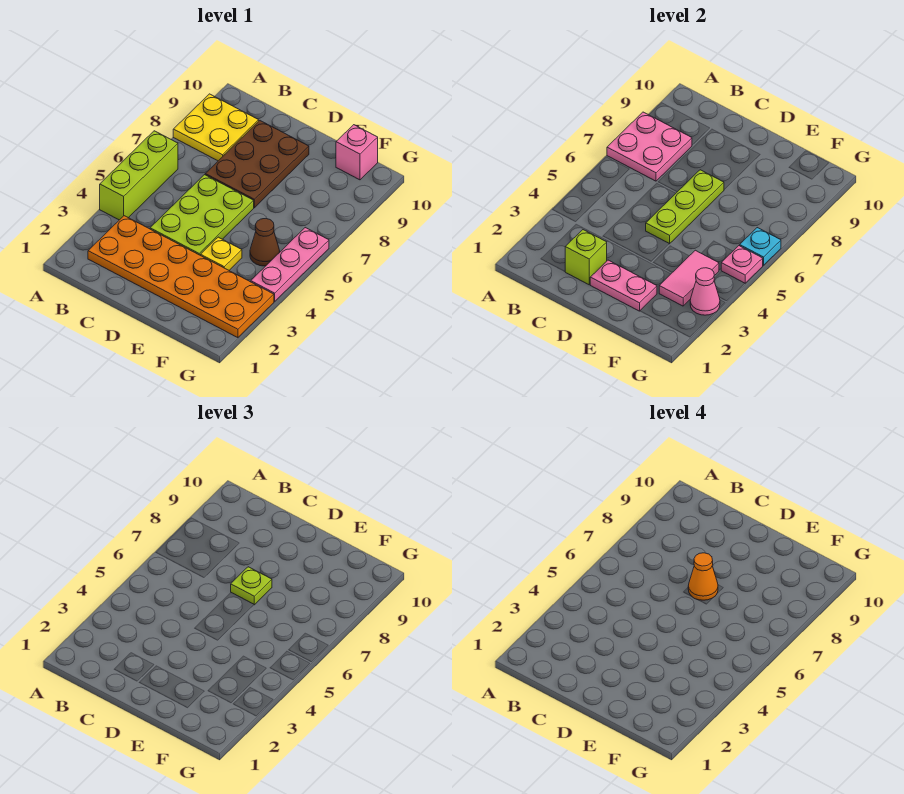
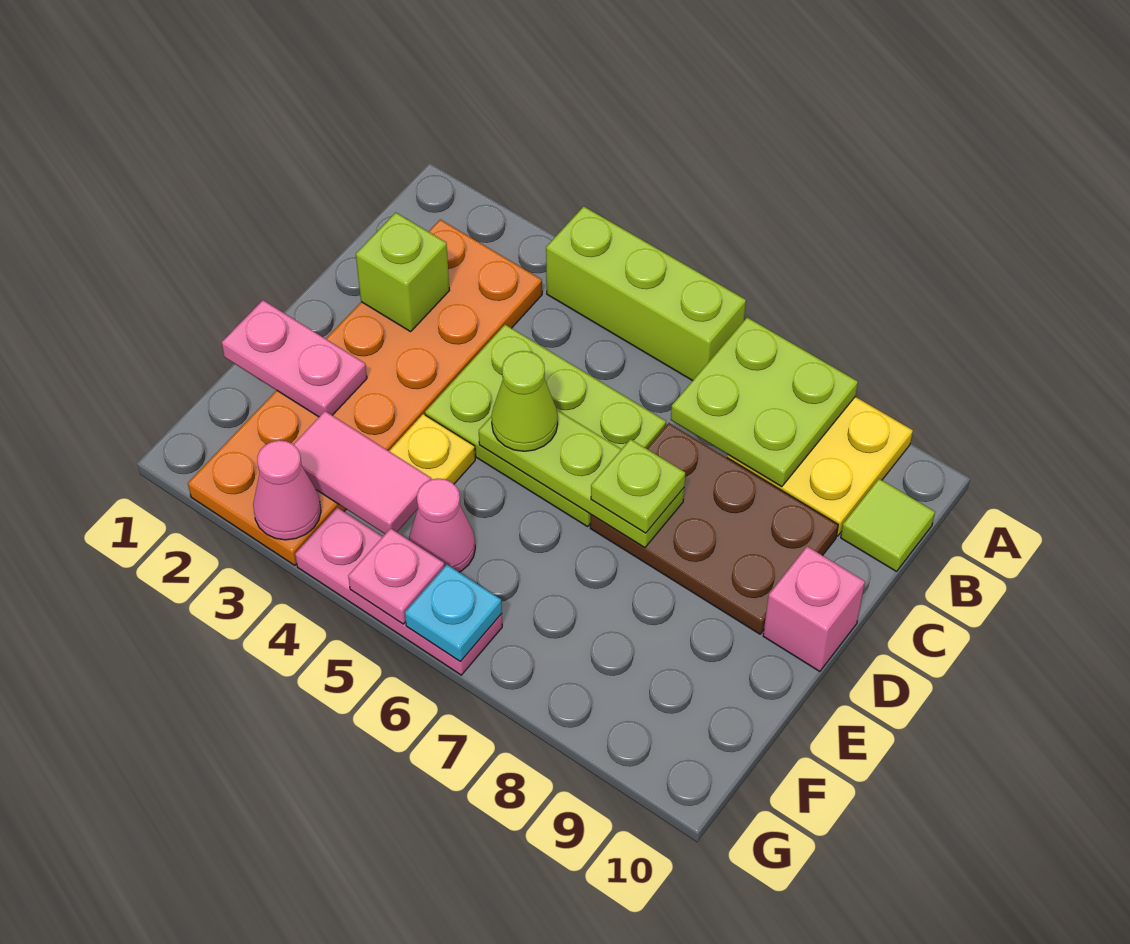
pink plate A7:B8 level 2 -> lime plate A7:B8 level 2
none -> lime tile B10 level 1
pink plate D2:E2 level 2 -> pink plate E1:E2 level 2
none -> lime cone D5 level 3
orange cone D7 level 4 -> none
brown cone F5 level 1 -> pink cone F5 level 1
pink brick F10 level 1 -> pink brick D10 level 1

